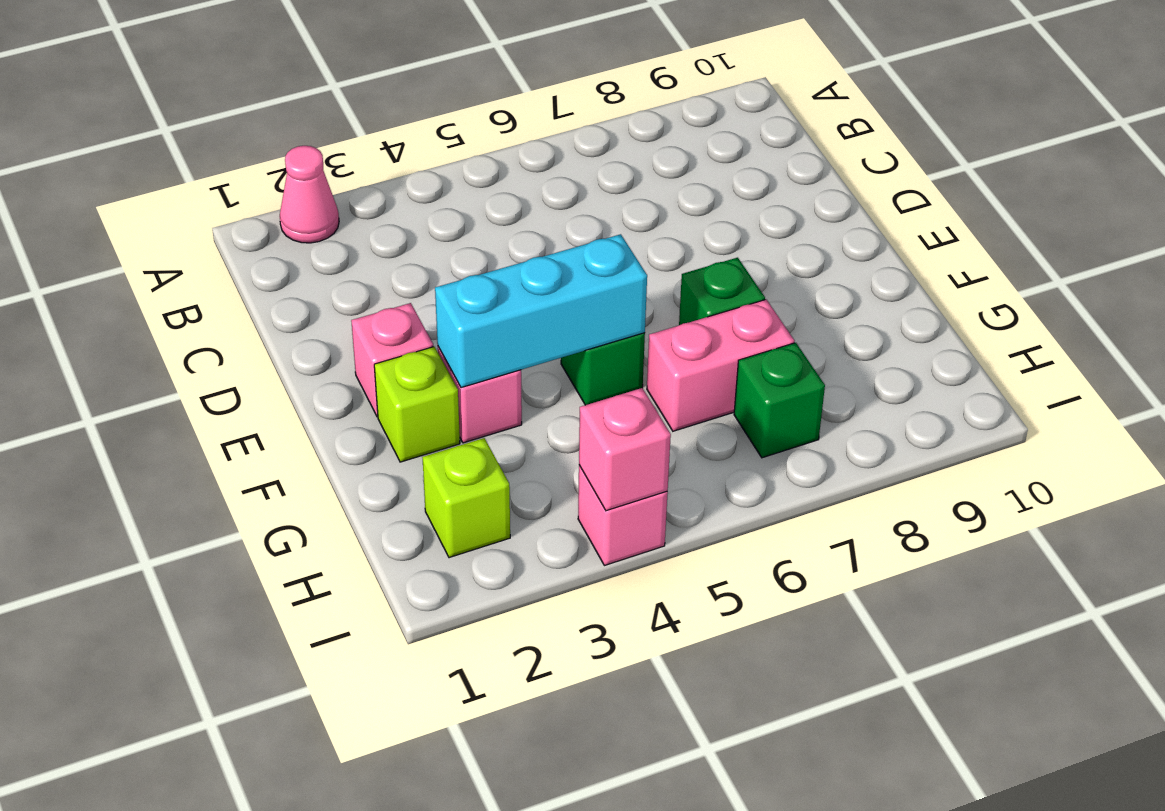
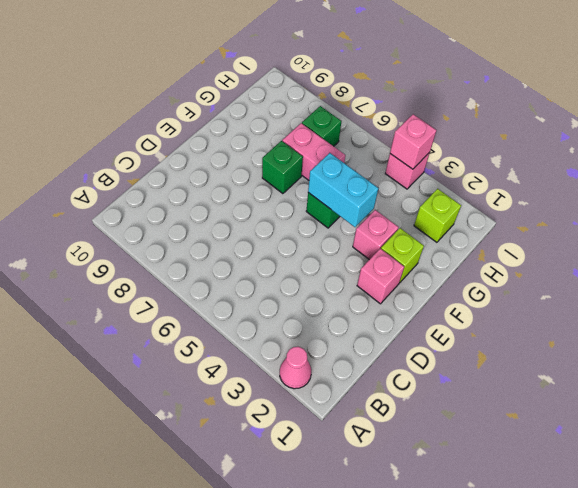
cyan brick F3:F5 level 2 -> cyan brick F4:F5 level 2

